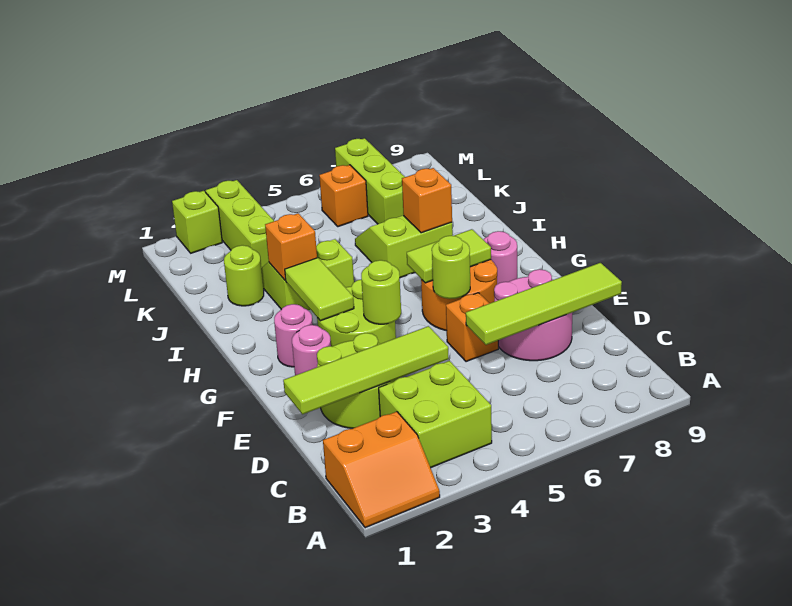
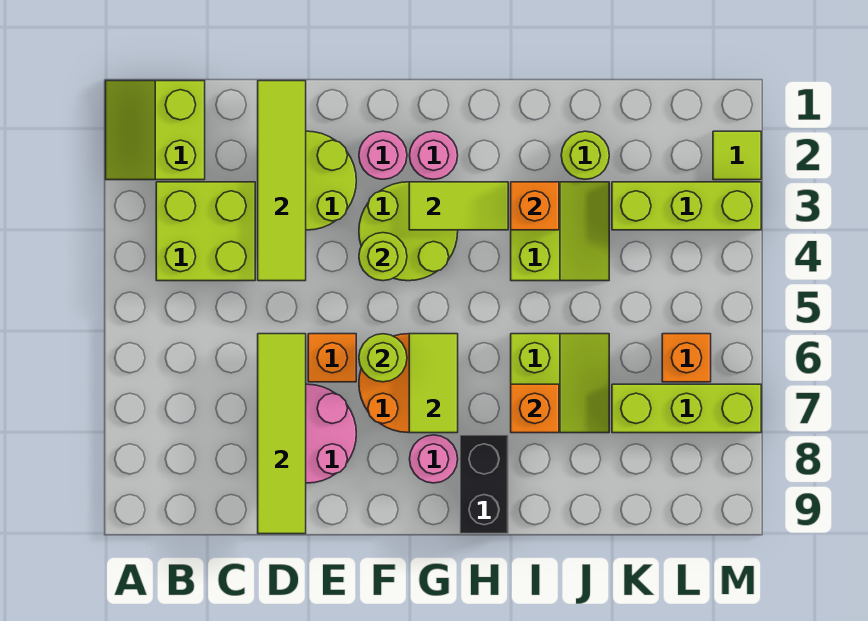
orange slope A1:B2 level 1 top B -> lime slope A1:B2 level 1 top B
none -> black brick H8:H9 level 1
lime brick M2 level 1 -> lime tile M2 level 1

